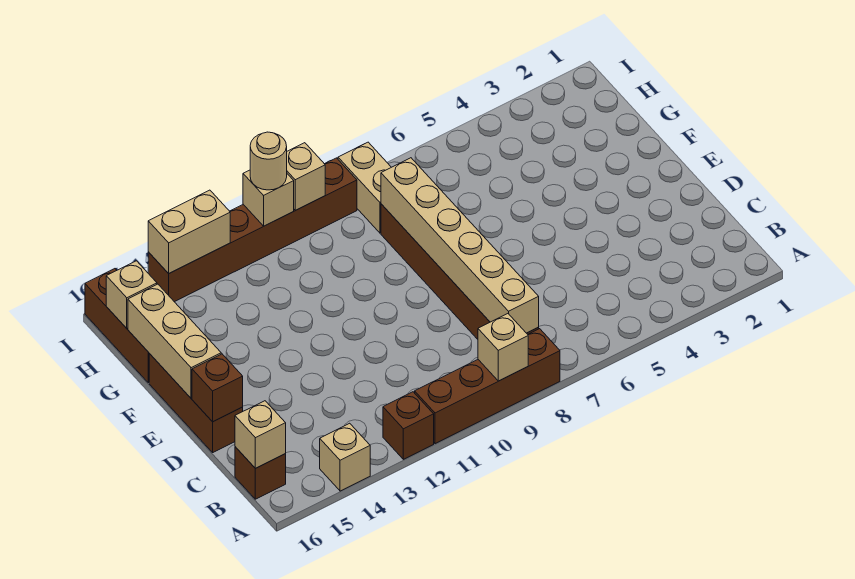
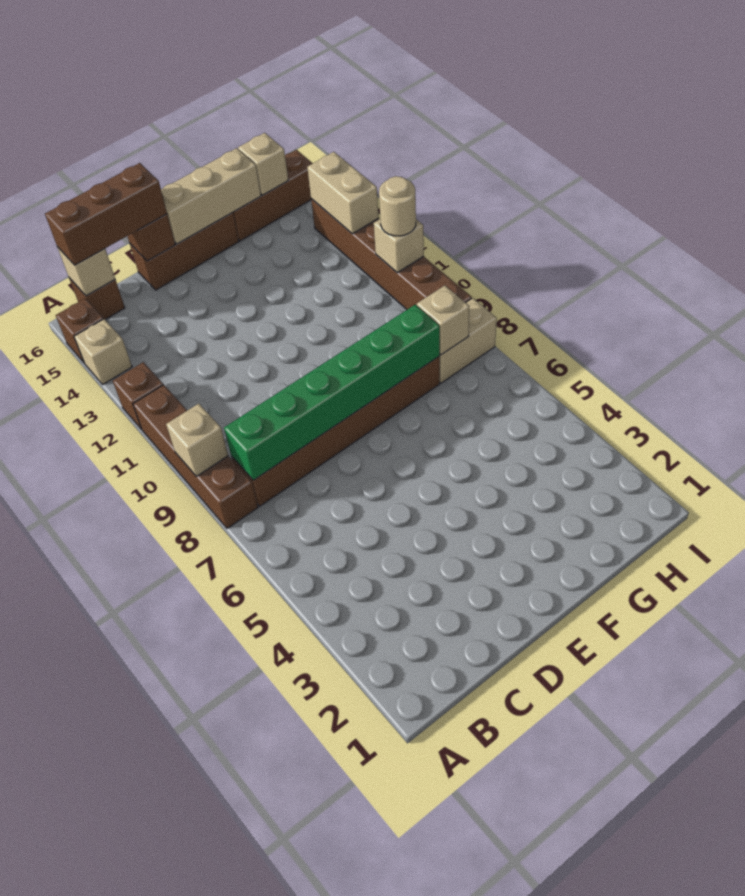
none -> brown brick A15 level 1
tan brick B8:G8 level 2 -> green brick B8:G8 level 2
none -> brown brick B16:D16 level 3
tan brick I10 level 2 -> tan brick H8 level 2

